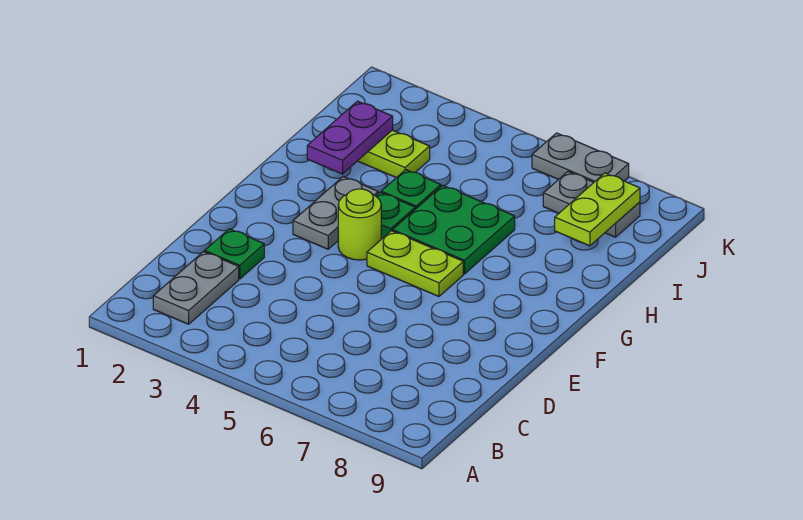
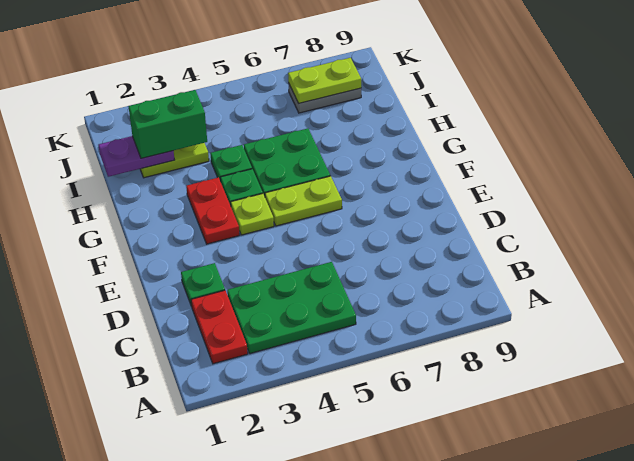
grey plate B2:C2 level 1 -> red plate B2:C2 level 1
none -> green plate B3:C5 level 1
grey plate F3:G3 level 1 -> red plate F3:G3 level 1
lime round brick F4 level 1 -> lime plate F4 level 1
purple plate H2:I2 level 2 -> purple plate I1:I2 level 2
none -> green brick I2:I3 level 3
lime plate I8:J8 level 2 -> lime plate J7:J8 level 2
grey plate K6:K7 level 1 -> none

